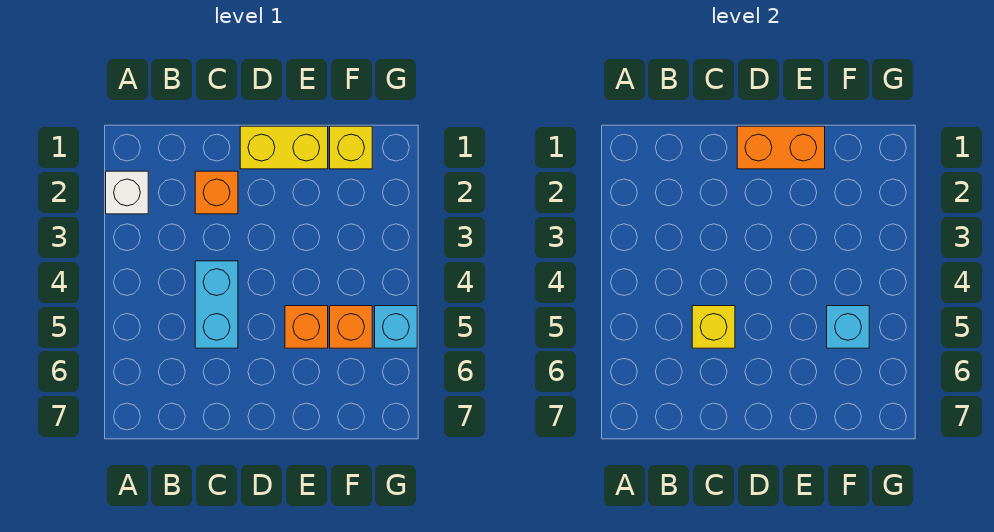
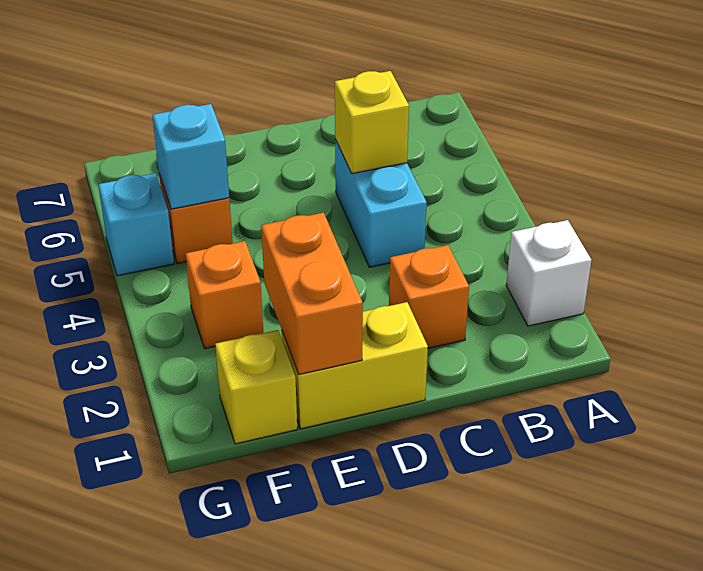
orange brick D1:E1 level 2 -> orange brick E1:E2 level 2
orange brick E5 level 1 -> orange brick F3 level 1

